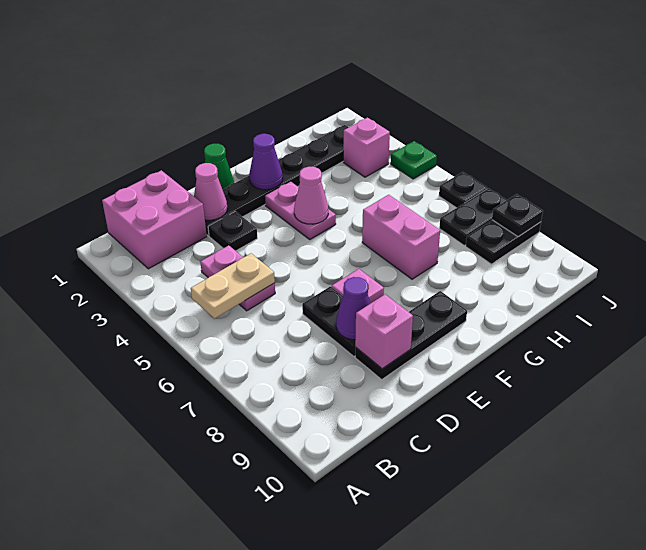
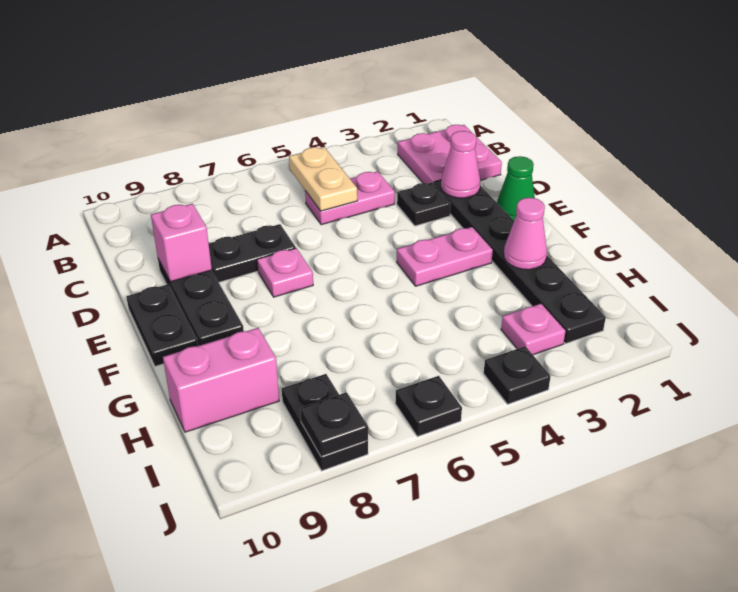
pink brick B1:C2 level 1 -> pink plate B1:C2 level 1
purple cone D8 level 2 -> none
purple cone F2 level 2 -> none
pink cone F4 level 2 -> pink cone G2 level 2
pink brick G6:G7 level 1 -> pink brick H9:H10 level 1
pink brick I3 level 1 -> pink plate I3 level 1
black plate I7:J7 level 1 -> black plate E10:F10 level 1
green plate J4 level 1 -> black plate J4 level 1

